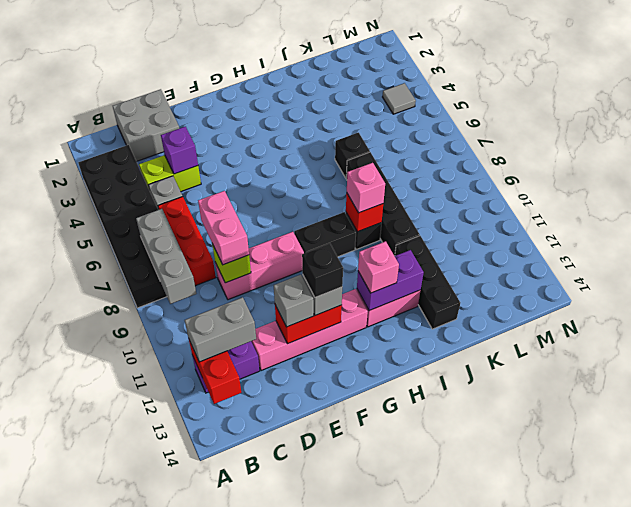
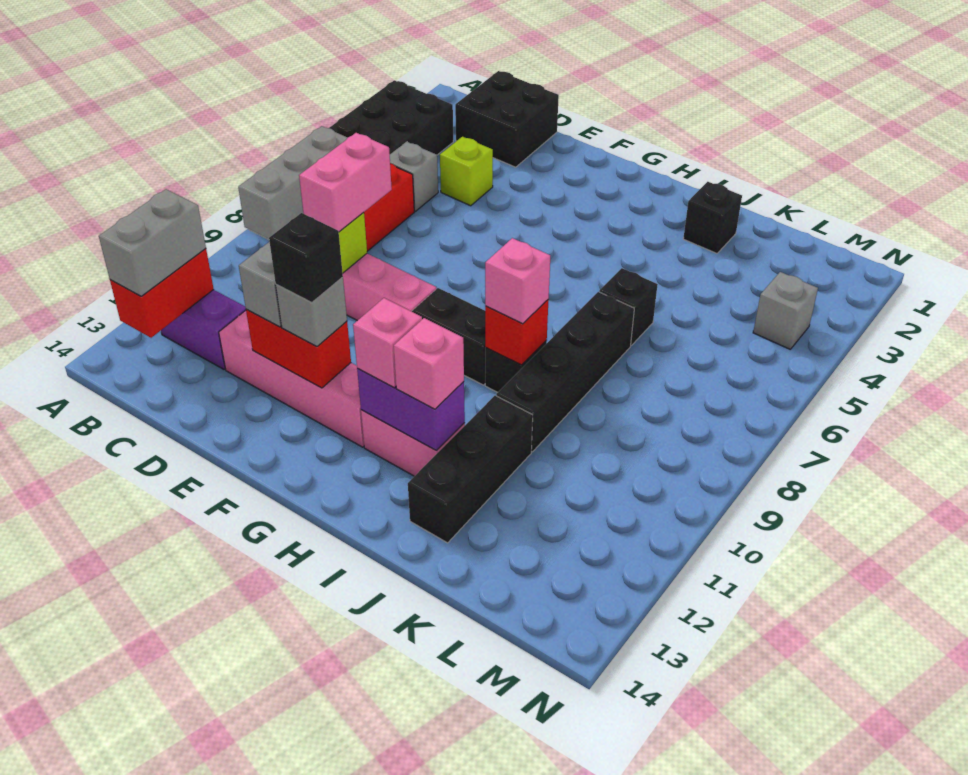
grey brick B12:C12 level 3 -> grey brick B12:B13 level 3
grey brick C1:D2 level 1 -> black brick C1:D2 level 1
lime brick C4:D4 level 1 -> lime brick D4 level 1
purple brick D4 level 2 -> none
none -> pink brick I12 level 3
none -> black brick J2 level 1
grey tile M4 level 1 -> grey brick M4 level 1

